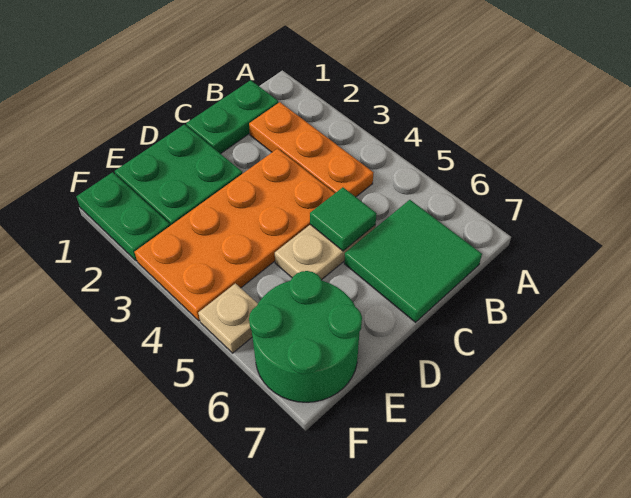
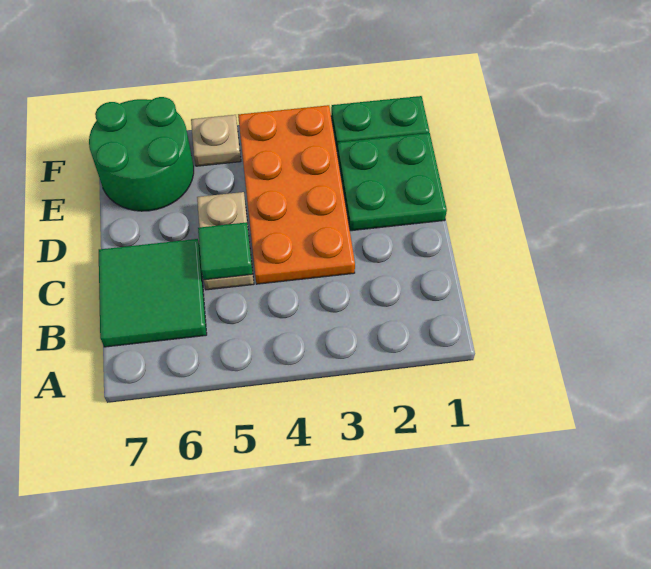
green plate B1:C1 level 1 -> none
orange plate B2:B4 level 1 -> none

